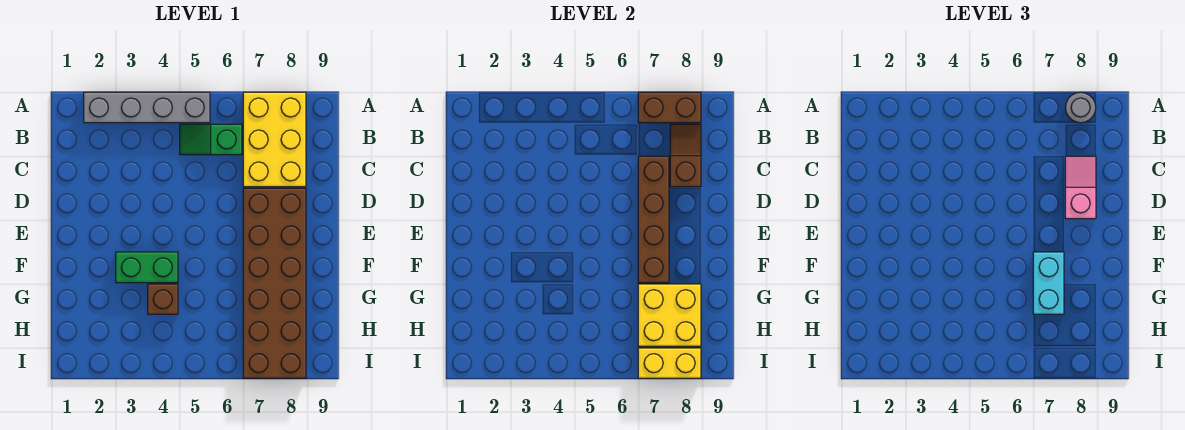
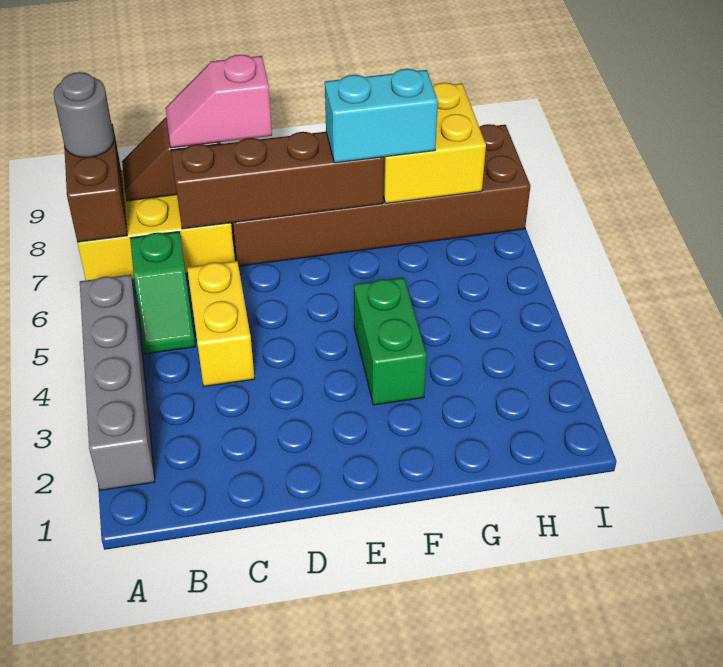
brown brick G4 level 1 -> none
yellow brick I7:I8 level 2 -> yellow brick C4:C5 level 1

